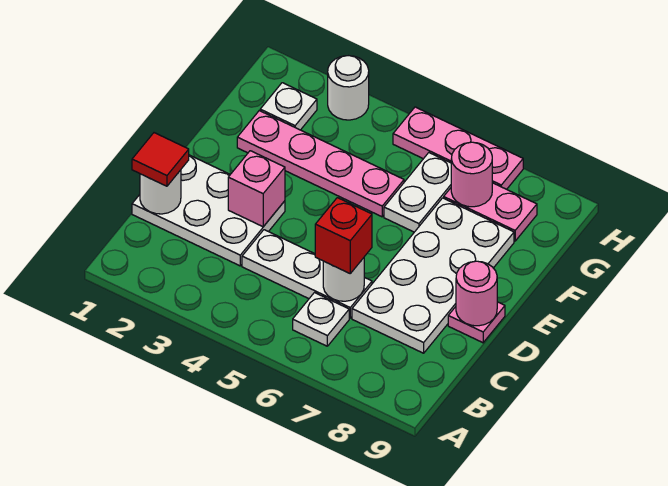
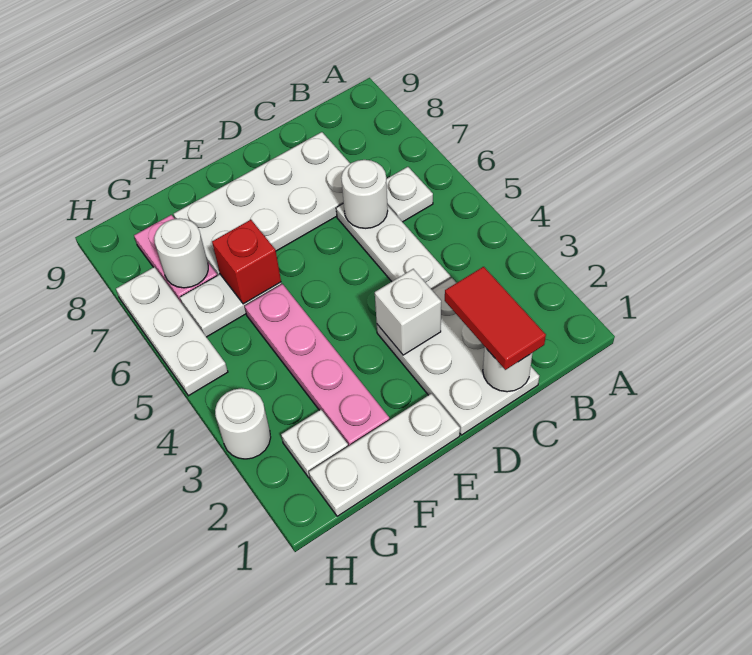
red tile C1 level 3 -> red tile C1:C2 level 3
red brick C6 level 3 -> red brick F6 level 2
pink brick D3 level 2 -> white brick D3 level 2
pink plate D9 level 1 -> none
pink round brick D9 level 2 -> none
none -> white plate E1:G1 level 1
pink round brick G7 level 2 -> white round brick G7 level 2
pink plate H5:H7 level 1 -> white plate H5:H7 level 1

